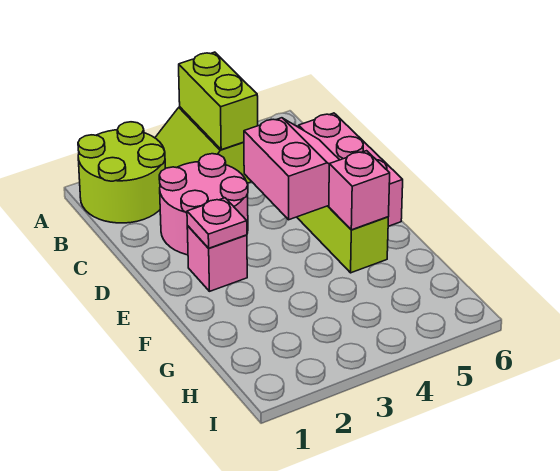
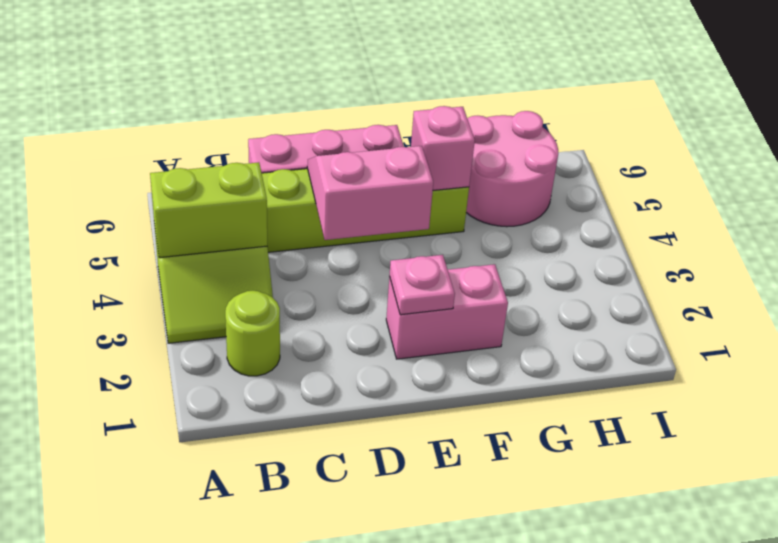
lime round brick A1:B2 level 1 -> lime round brick B2 level 1
pink round brick C2:D3 level 1 -> pink round brick G5:H6 level 1
pink brick E2 level 1 -> pink brick E2:F2 level 1

